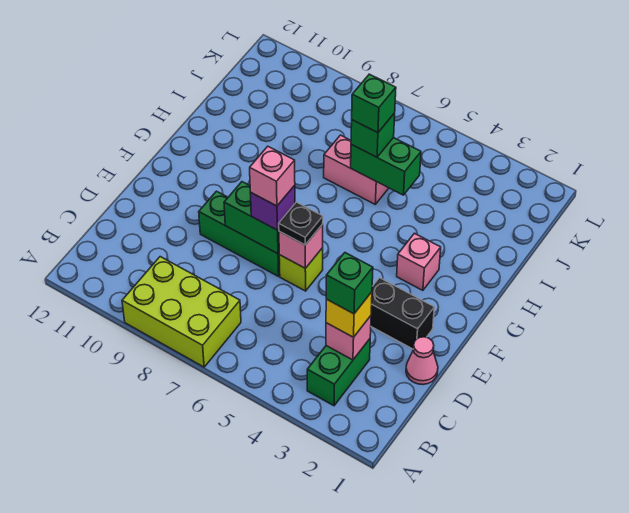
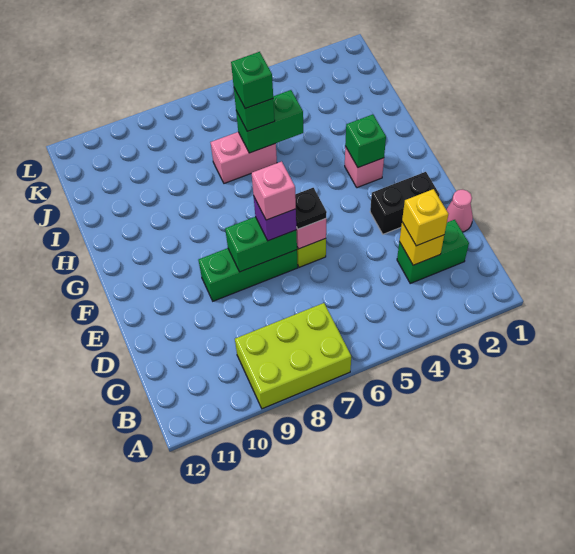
green brick B3:C3 level 1 -> green brick C2:C3 level 1
pink brick C3 level 2 -> yellow brick C3 level 2
green brick C3 level 4 -> green brick G3 level 2

